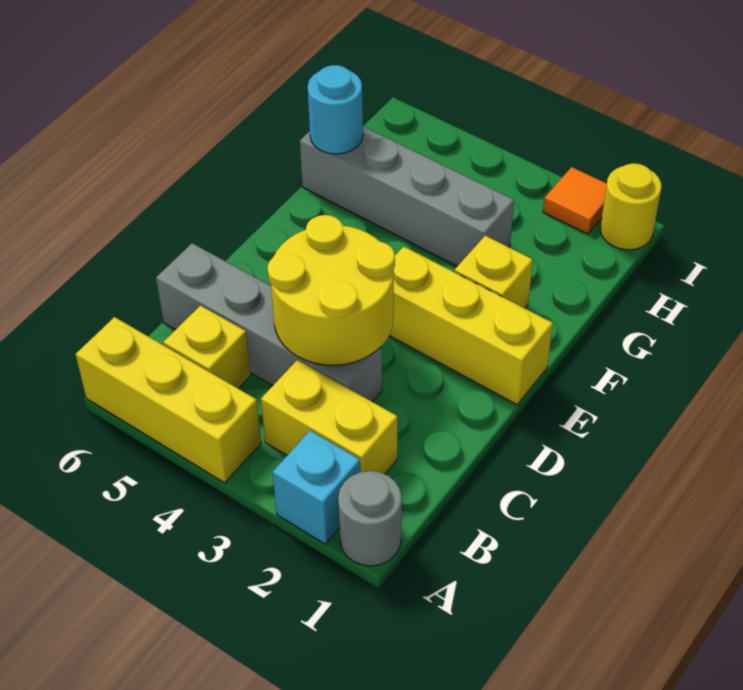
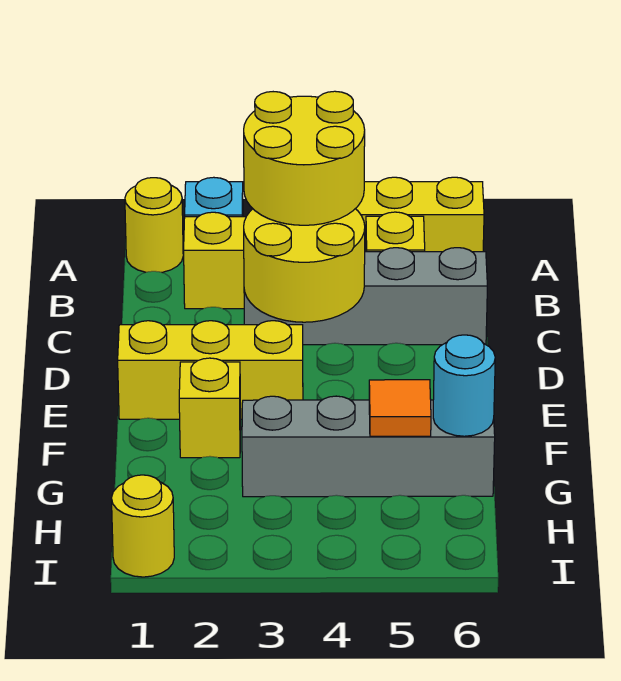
grey round brick A1 level 1 -> yellow round brick A1 level 1
none -> yellow round brick B3:C4 level 3
orange tile I2 level 1 -> orange tile G5 level 2

